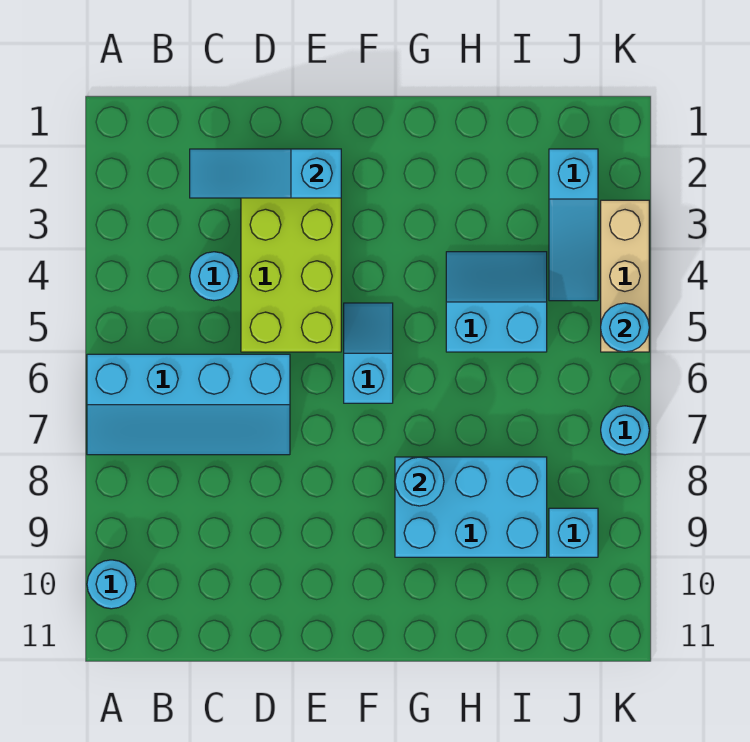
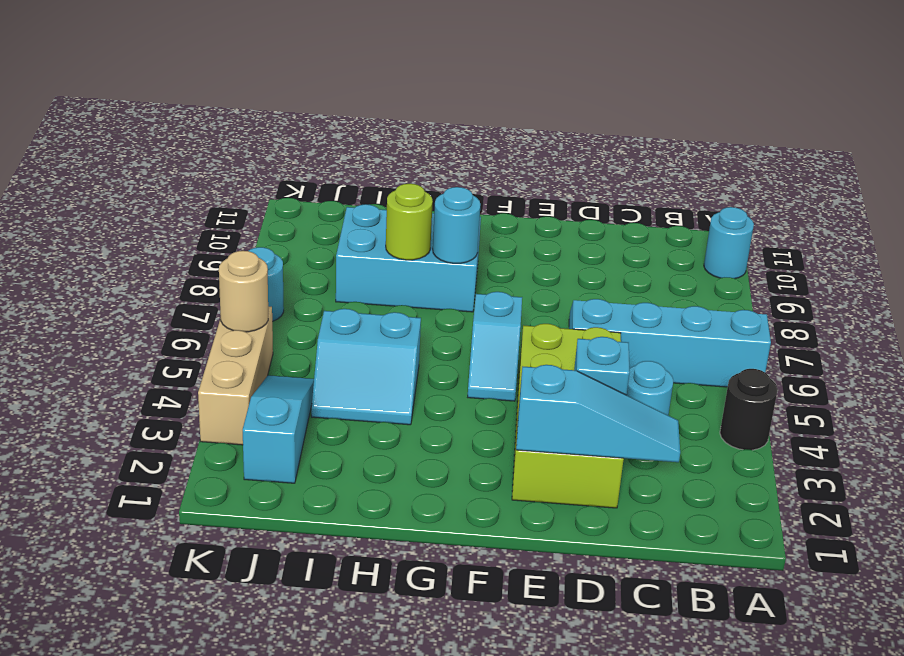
none -> black round brick A4 level 1
none -> lime round brick H8 level 2
cyan brick J9 level 1 -> cyan brick D3 level 2
cyan round brick K5 level 2 -> tan round brick K5 level 2

